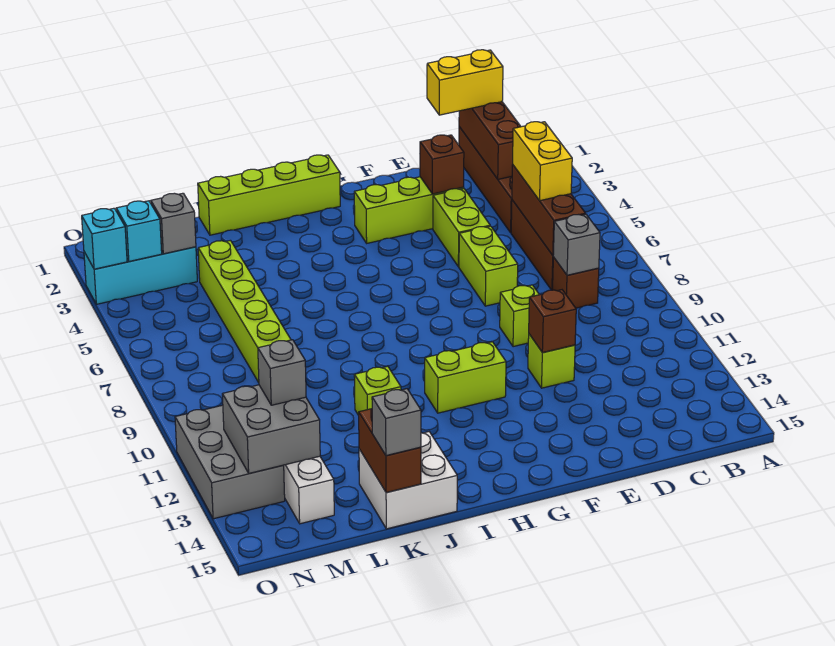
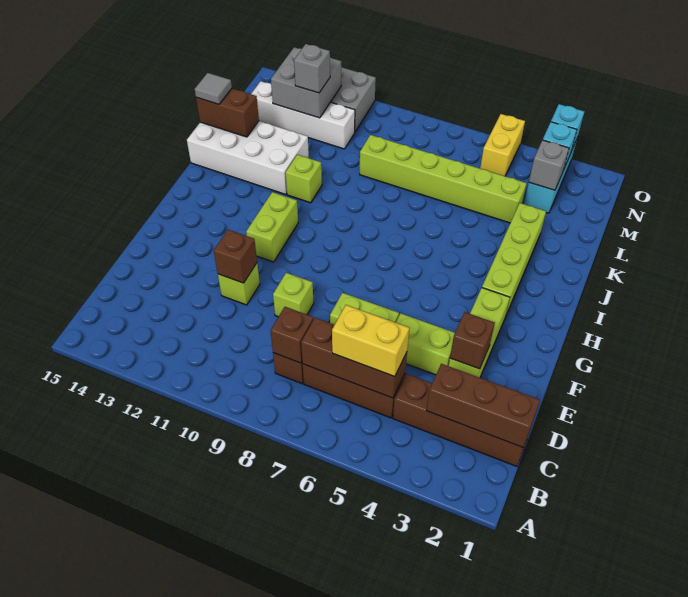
yellow brick C1:D1 level 3 -> yellow brick N5:O5 level 1
grey brick C8 level 2 -> brown brick C8 level 2
lime brick H1:K1 level 1 -> lime brick H3:K3 level 1
white brick J14:K15 level 1 -> white brick J12:K15 level 1
grey brick K15 level 3 -> grey tile K15 level 3

